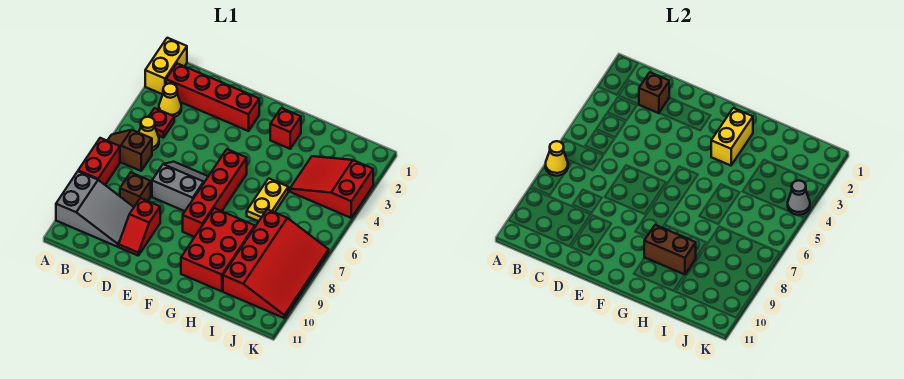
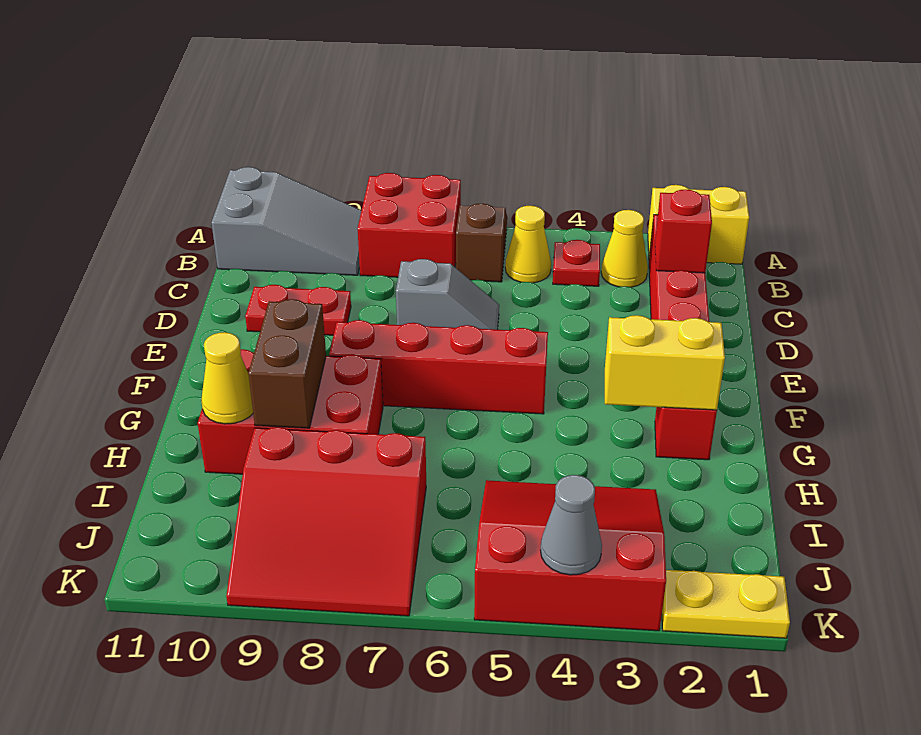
red brick A7:A8 level 1 -> red brick A7:B8 level 1
yellow cone A7 level 2 -> yellow cone H10 level 2
grey slope A9:C10 level 1 top A -> grey slope A9:B11 level 1 top 11
brown brick C2 level 2 -> red brick C2 level 2
brown brick C8 level 1 -> none
grey slope D6:E7 level 1 top 7 -> grey slope D6:D7 level 1 top 7
red slope D9:D10 level 1 top 9 -> red plate D9:D10 level 1
yellow plate H5:H6 level 1 -> yellow plate K1:K2 level 1
red slope I3:K4 level 1 top K -> red slope I3:K5 level 1 top K
red slope I7:K10 level 1 top I -> red slope I7:K9 level 1 top I

